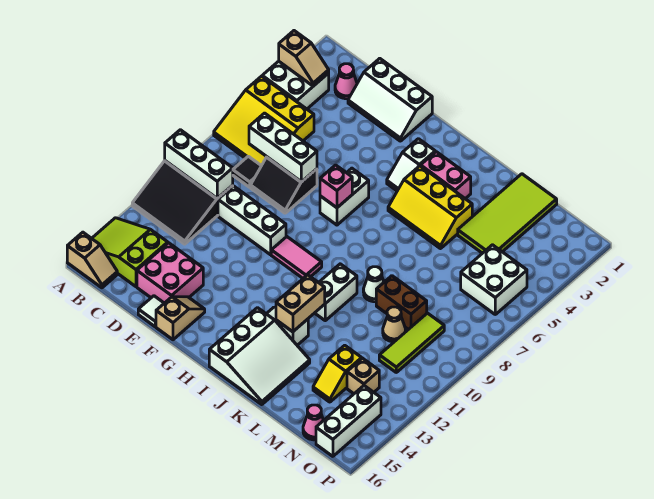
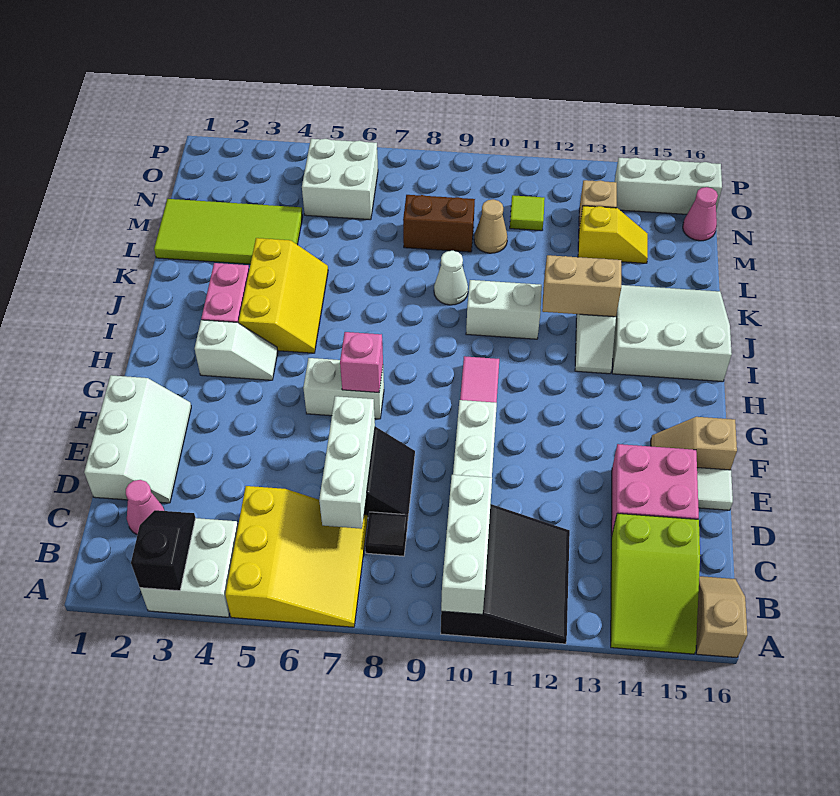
tan slope A3:B3 level 2 top A -> black slope A3:B3 level 2 top A
brown brick L9:M9 level 1 -> brown brick M8:M9 level 1
lime tile N9:N11 level 1 -> lime tile N11 level 1

